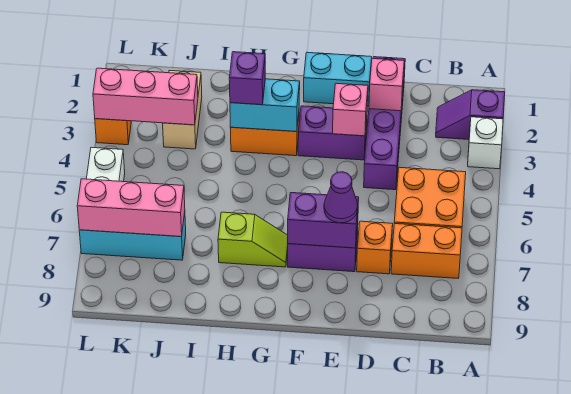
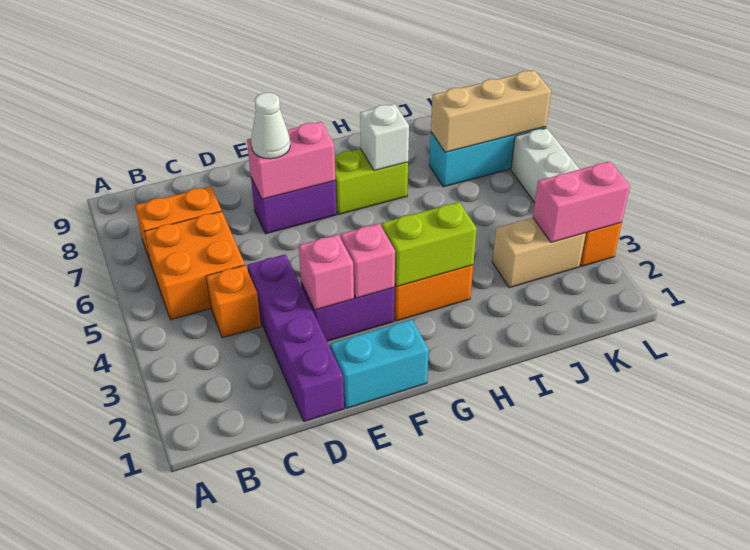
purple slope A2:B2 level 1 top A -> none
white brick A3 level 1 -> white brick H7 level 2
pink brick D2 level 2 -> pink brick F3 level 2
orange brick D7 level 1 -> orange brick C4 level 1
purple brick E7:F7 level 2 -> pink brick E7:F7 level 2
purple cone E7 level 3 -> white cone E7 level 3
cyan brick G3:H3 level 2 -> lime brick G3:H3 level 2
lime slope G7:H7 level 1 top H -> lime brick G7:H7 level 1
purple brick H3 level 3 -> none
tan brick J2:J3 level 1 -> tan brick J3:K3 level 1
pink brick J3:L3 level 2 -> pink brick K3:L3 level 2
pink brick J7:L7 level 2 -> tan brick J7:L7 level 2

